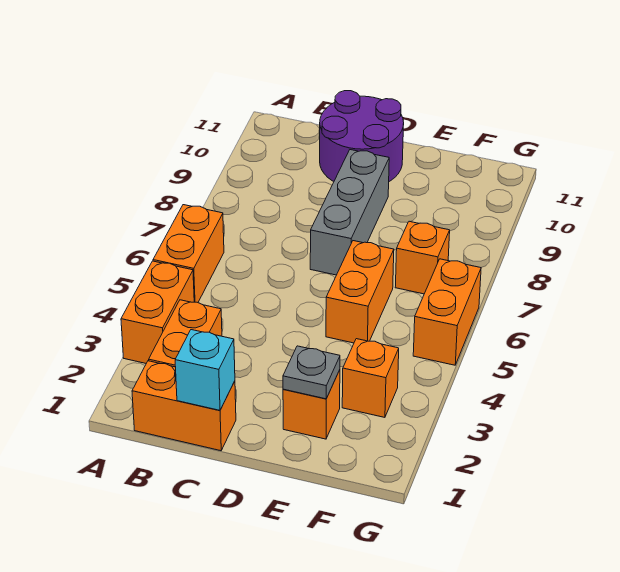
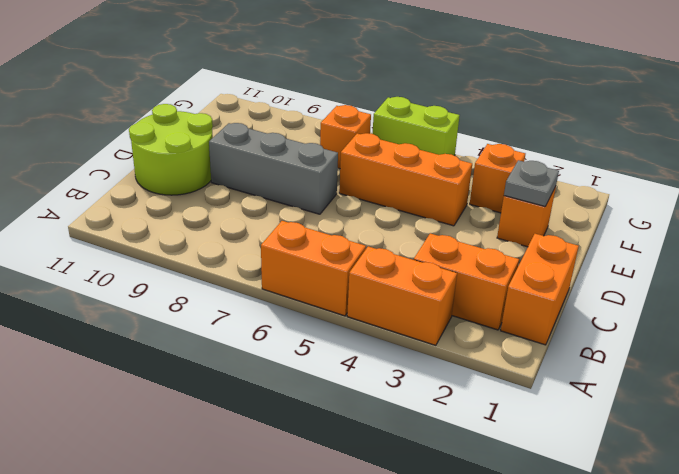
cyan brick C1 level 2 -> none
purple round brick C10:D11 level 1 -> lime round brick C10:D11 level 1
orange brick E5:E6 level 1 -> orange brick E4:E6 level 1
orange brick G5:G6 level 1 -> lime brick G5:G6 level 1

